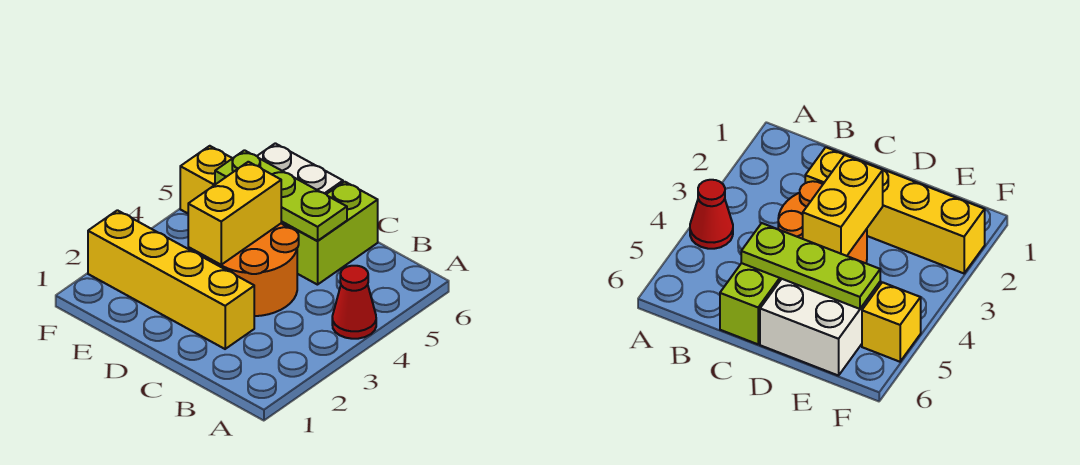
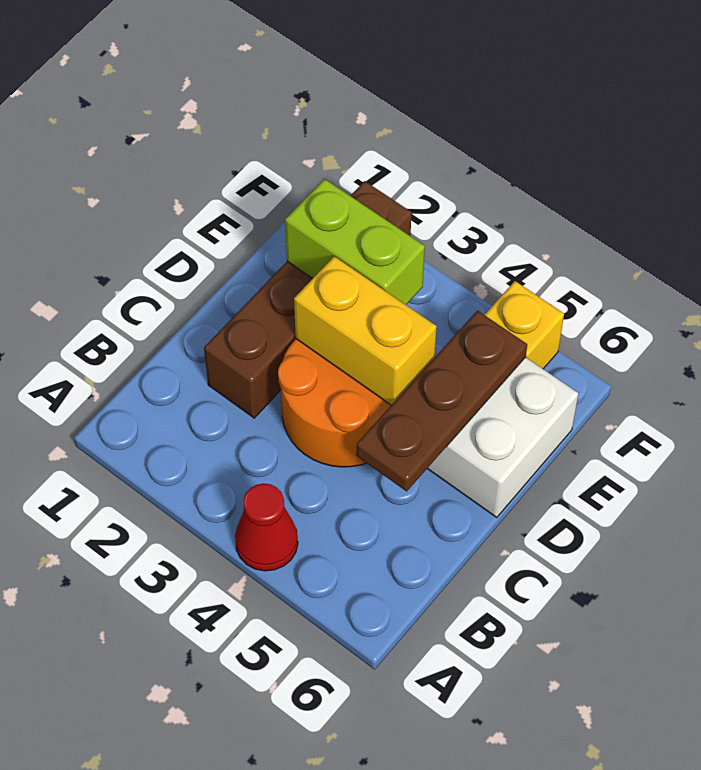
yellow brick C2:F2 level 1 -> brown brick C2:F2 level 1
lime brick C5:C6 level 1 -> lime brick E2:E3 level 2
lime plate C5:E5 level 2 -> brown plate C5:E5 level 2

